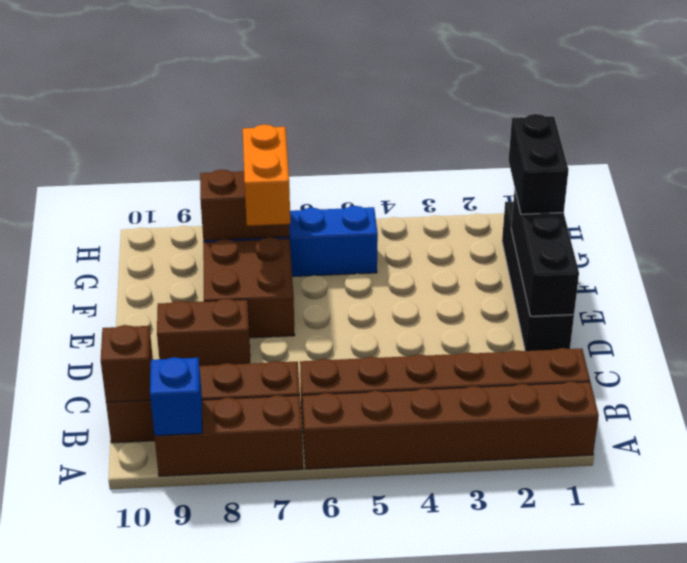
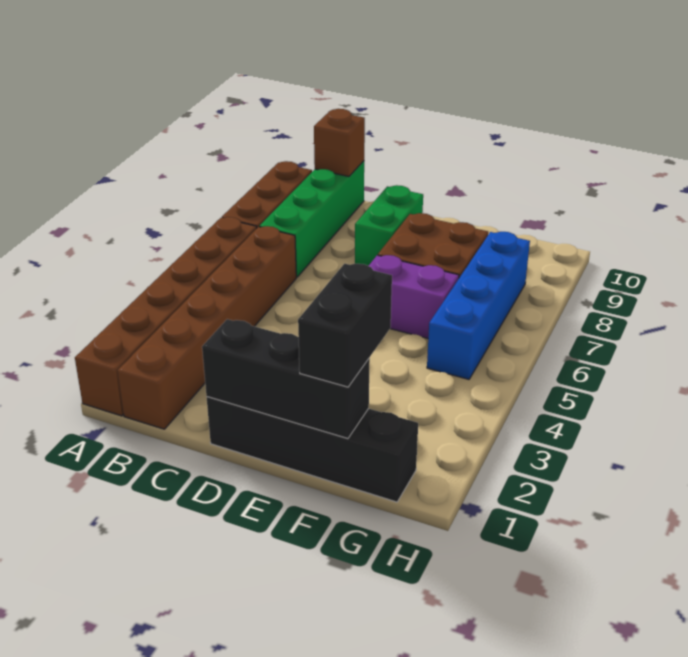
blue brick A9 level 2 -> none
brown brick B7:B10 level 1 -> green brick B7:B10 level 1
brown brick D8:D9 level 1 -> green brick D8:D9 level 1
none -> purple brick E6:F6 level 1
black brick F1:G1 level 3 -> black brick F1:F2 level 3
orange brick F7:G7 level 3 -> none
brown brick G7:G8 level 2 -> none

